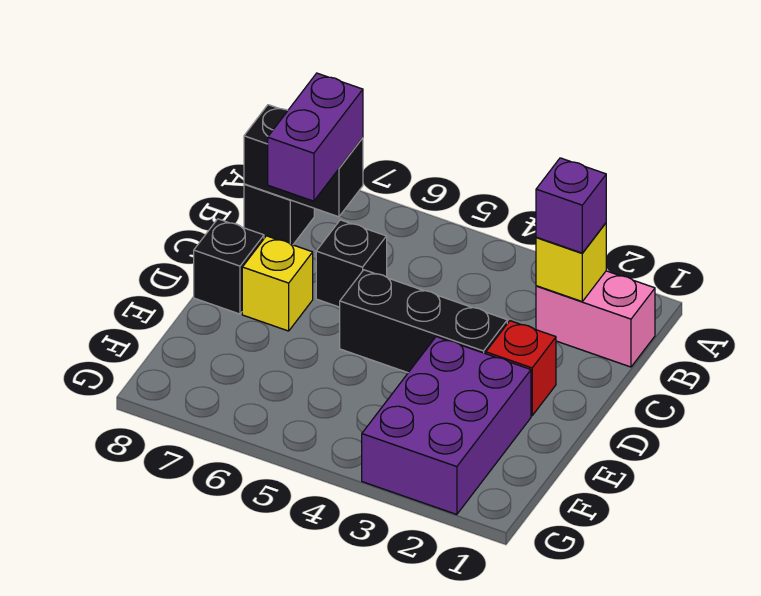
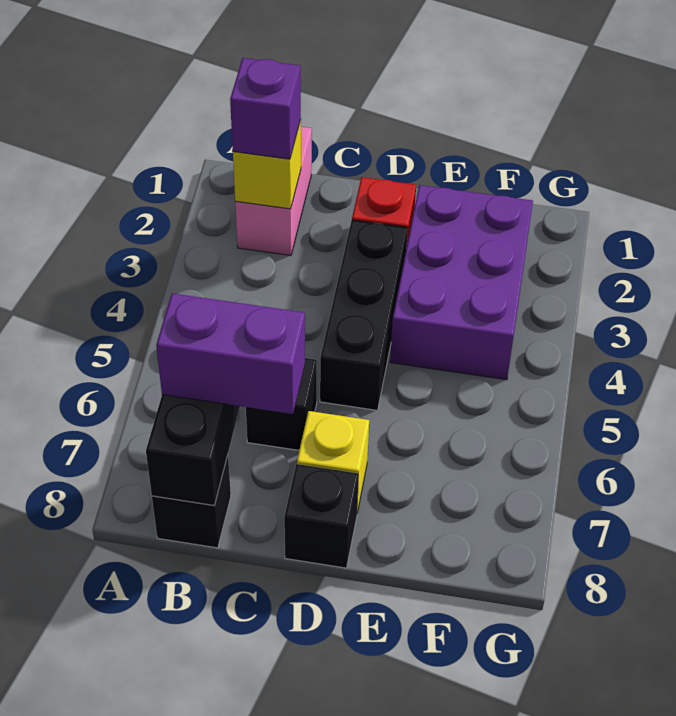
purple brick E2:G3 level 1 -> purple brick E2:F4 level 1

